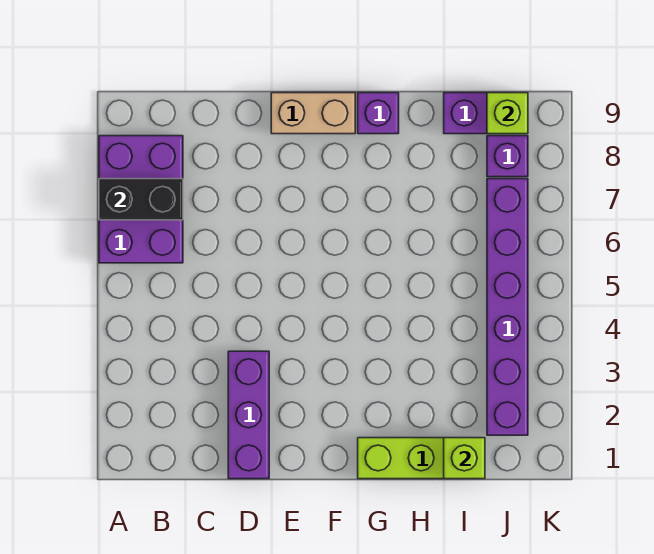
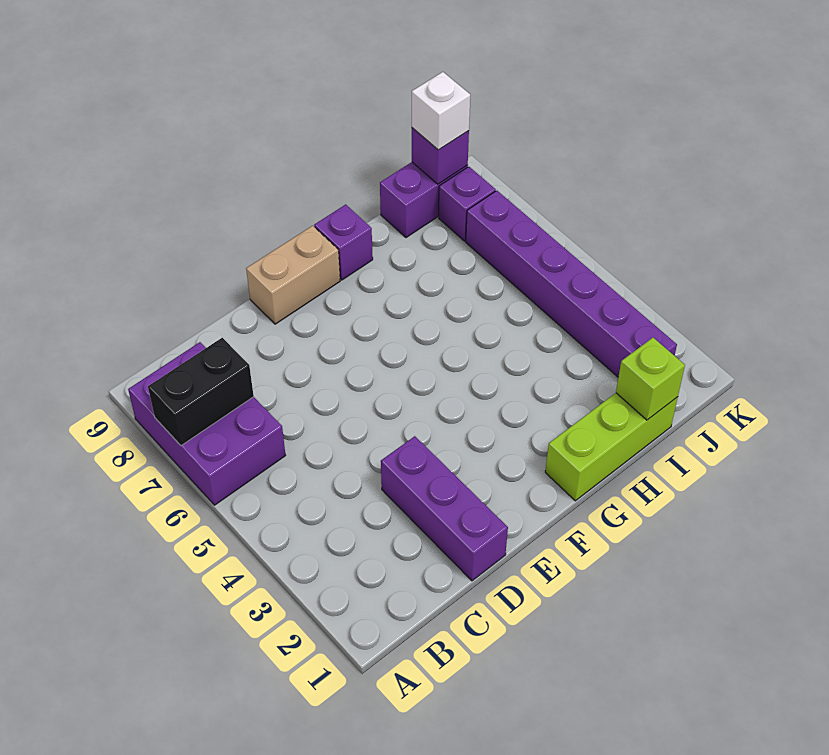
lime brick J9 level 2 -> purple brick J9 level 2
none -> white brick J9 level 3

